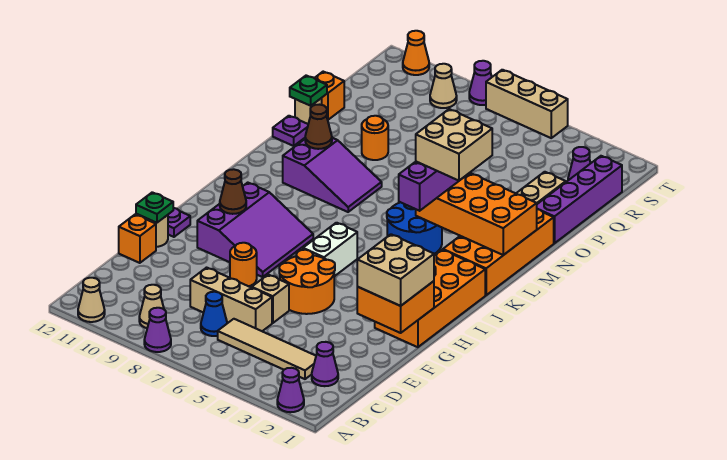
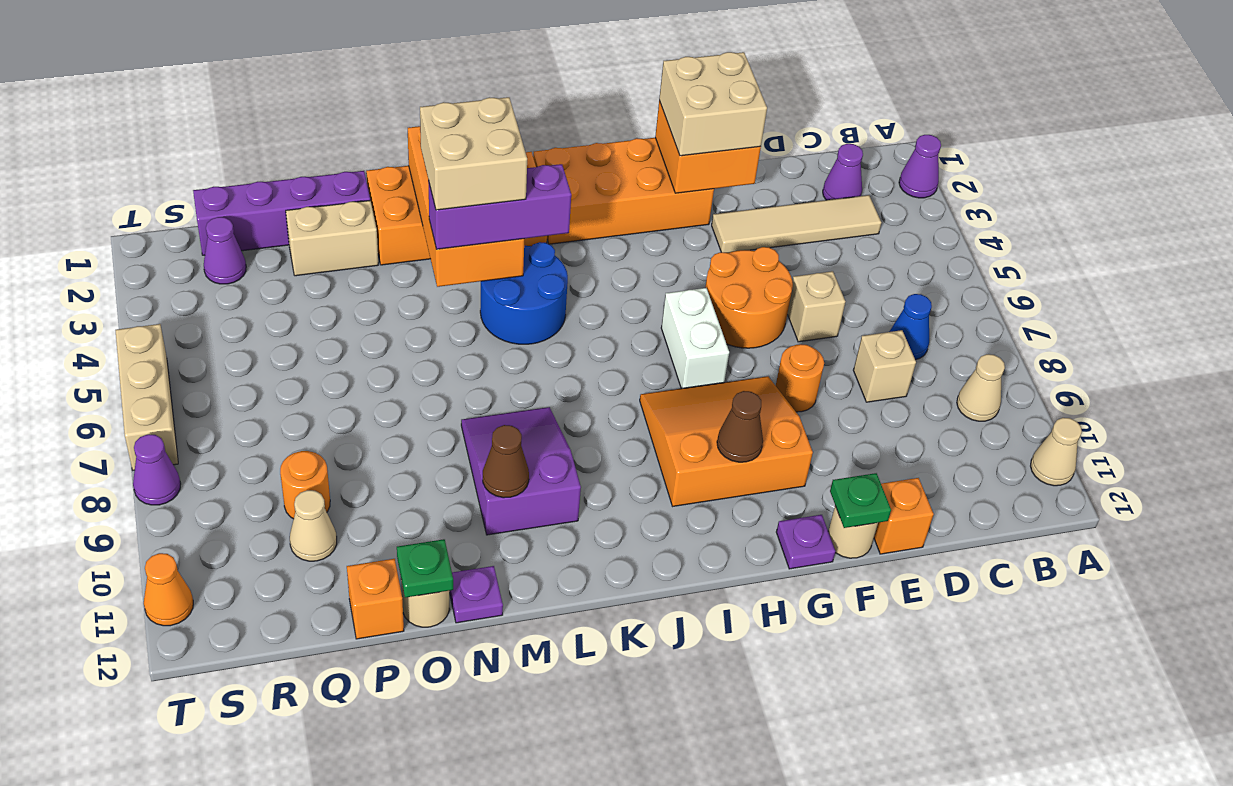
purple cone A8 level 1 -> none
tan tile C3:C6 level 1 -> tan tile C3:F3 level 1
tan brick D6:D8 level 1 -> tan brick D8 level 1
purple slope G8:I10 level 1 top 10 -> orange slope G8:I10 level 1 top 10
white brick H6:I6 level 1 -> white brick H6:H7 level 1
orange round brick O9 level 1 -> orange round brick Q9 level 1
tan cone S9 level 1 -> tan cone Q10 level 1

